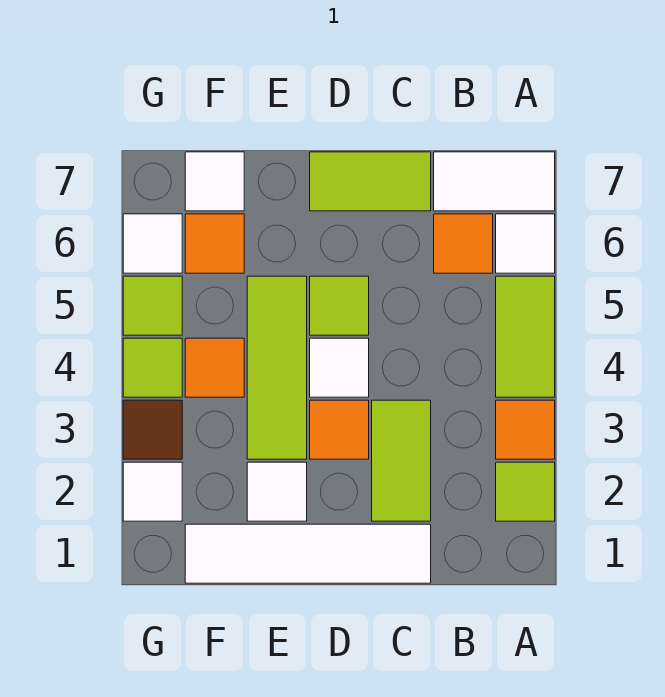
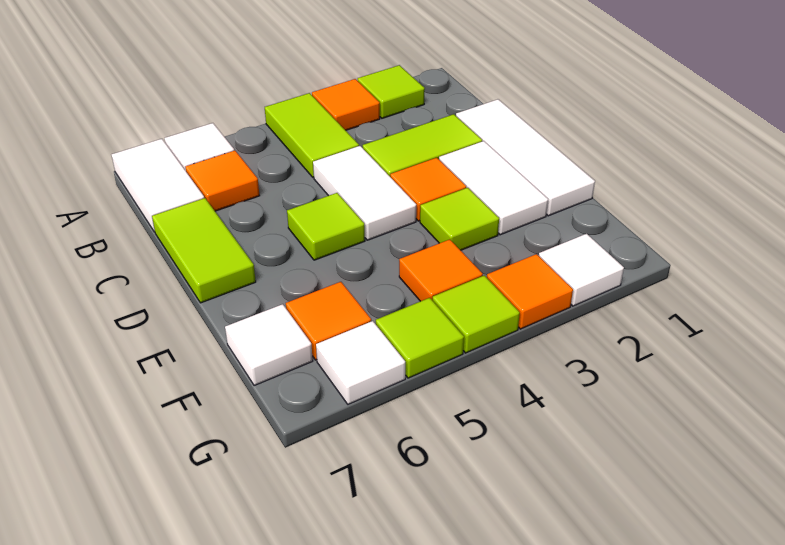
lime tile A4:A5 level 1 -> lime tile A4:B4 level 1
white tile C1:F1 level 1 -> white tile C1:E1 level 1
white tile D4 level 1 -> white tile C4:D4 level 1
white tile E2 level 1 -> white tile D2:E2 level 1
lime tile E3:E5 level 1 -> lime tile E3 level 1
brown tile G3 level 1 -> orange tile G3 level 1

